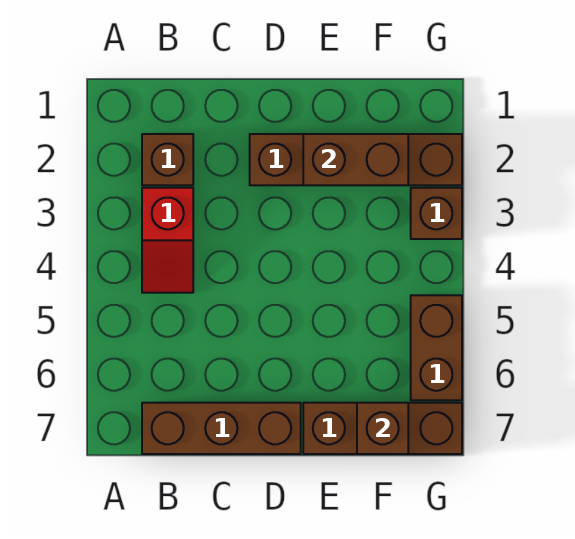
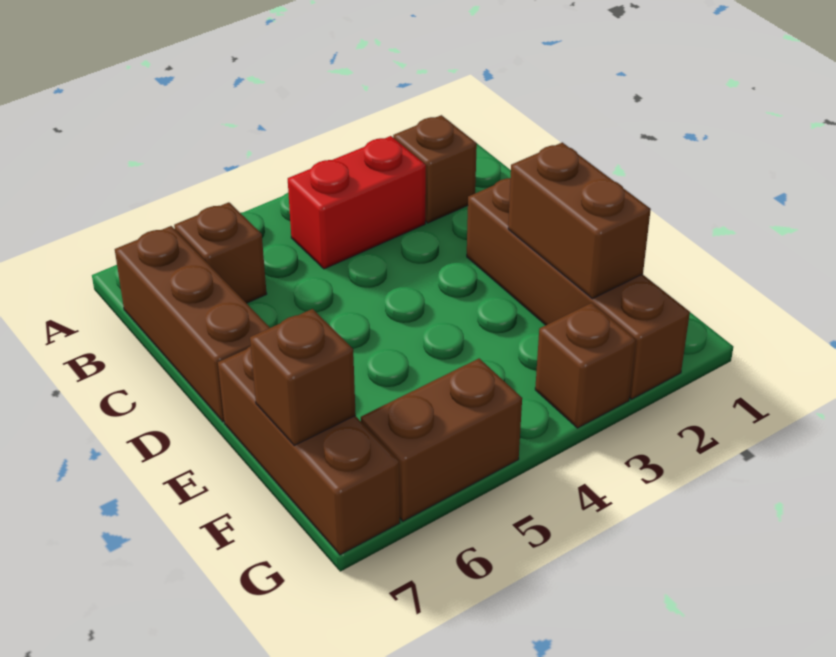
red slope B3:B4 level 1 top 3 -> red brick B3:B4 level 1
none -> brown brick B6 level 1

